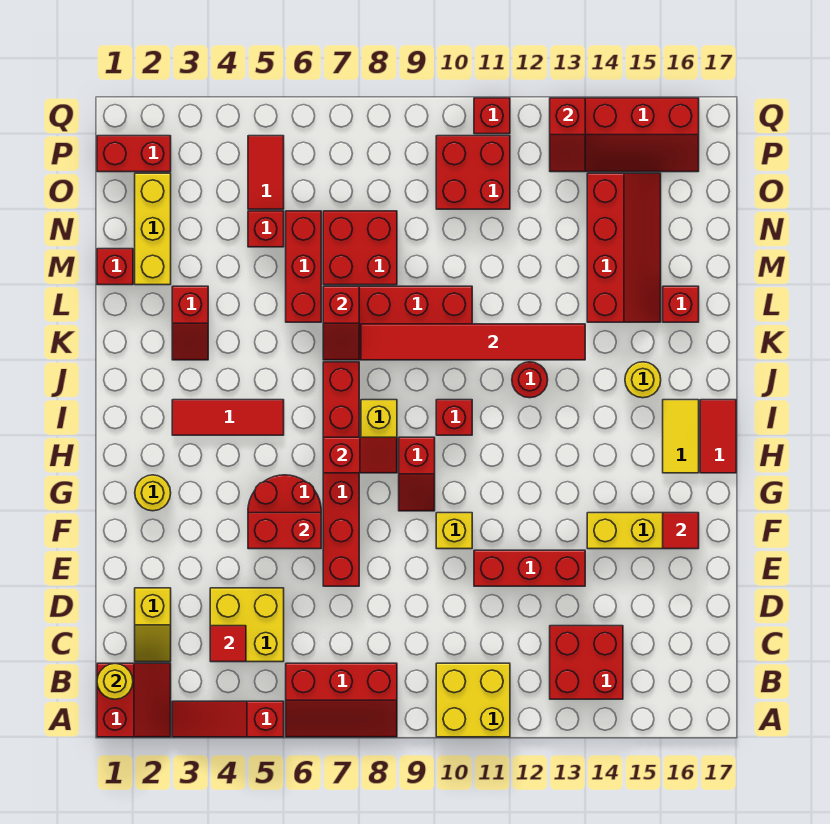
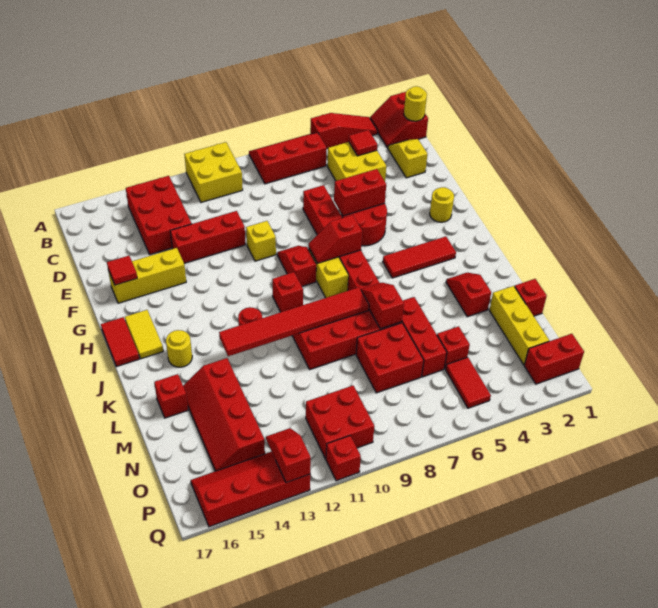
red brick B13:C14 level 1 -> red brick B13:D14 level 1

